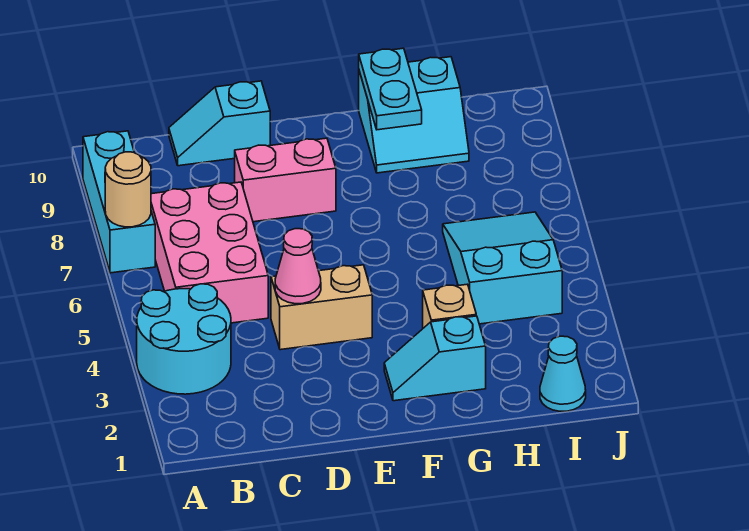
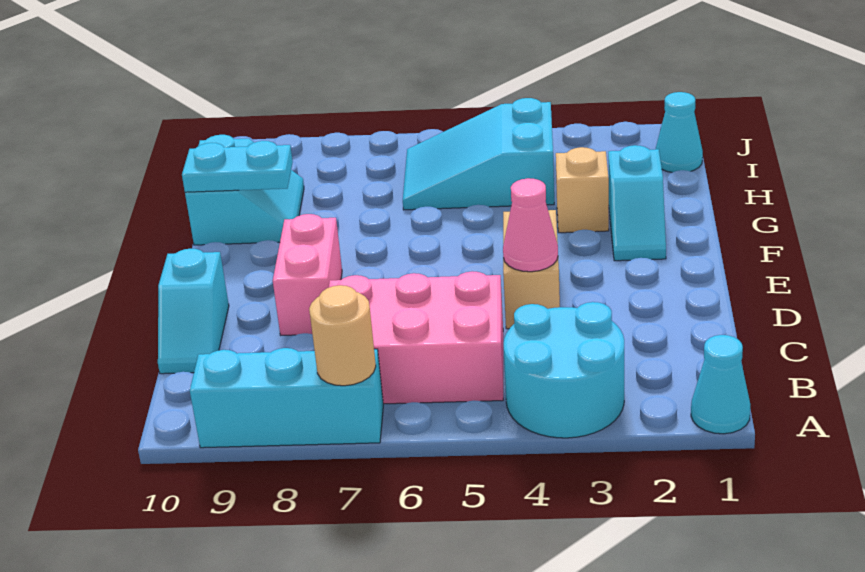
none -> cyan cone A1 level 1

